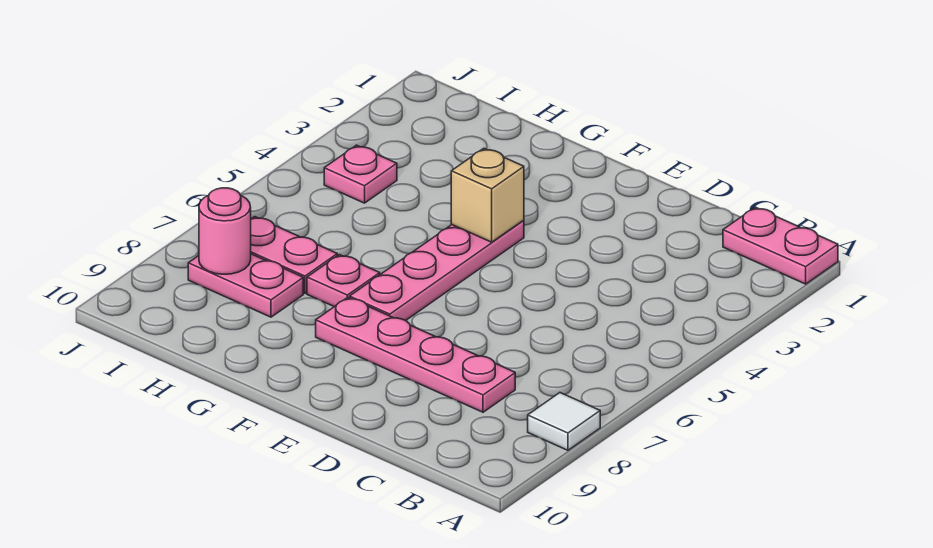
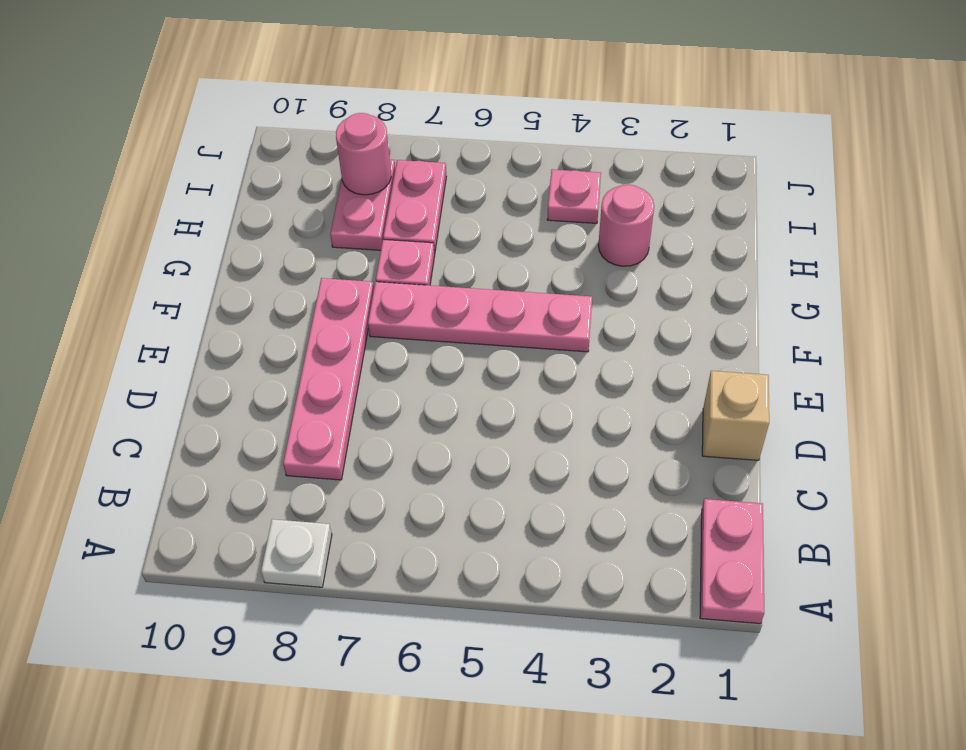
white tile A8 level 1 -> white plate A8 level 1
tan brick F4 level 2 -> tan brick D1 level 1
none -> pink round brick H3 level 1

